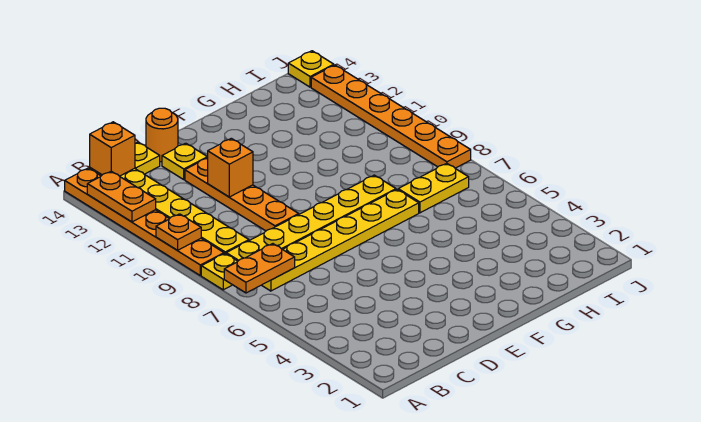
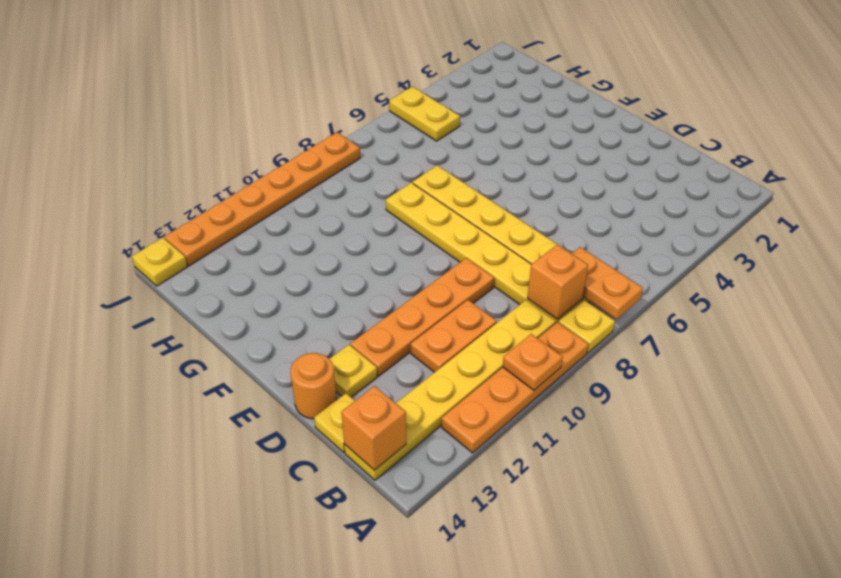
orange plate A9:A14 level 1 -> orange plate A9:A12 level 1
orange plate A12:A13 level 2 -> orange plate C10:C11 level 1
orange brick D11 level 2 -> orange brick B8 level 2
yellow plate H7:I7 level 1 -> yellow plate I5:J5 level 1

